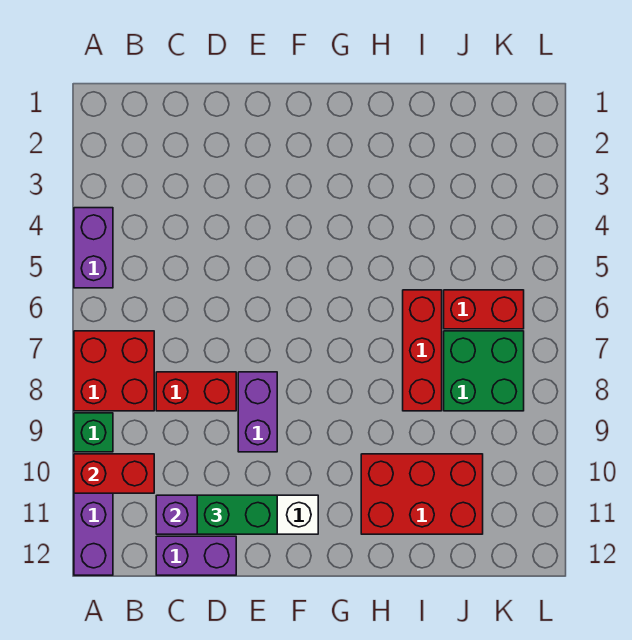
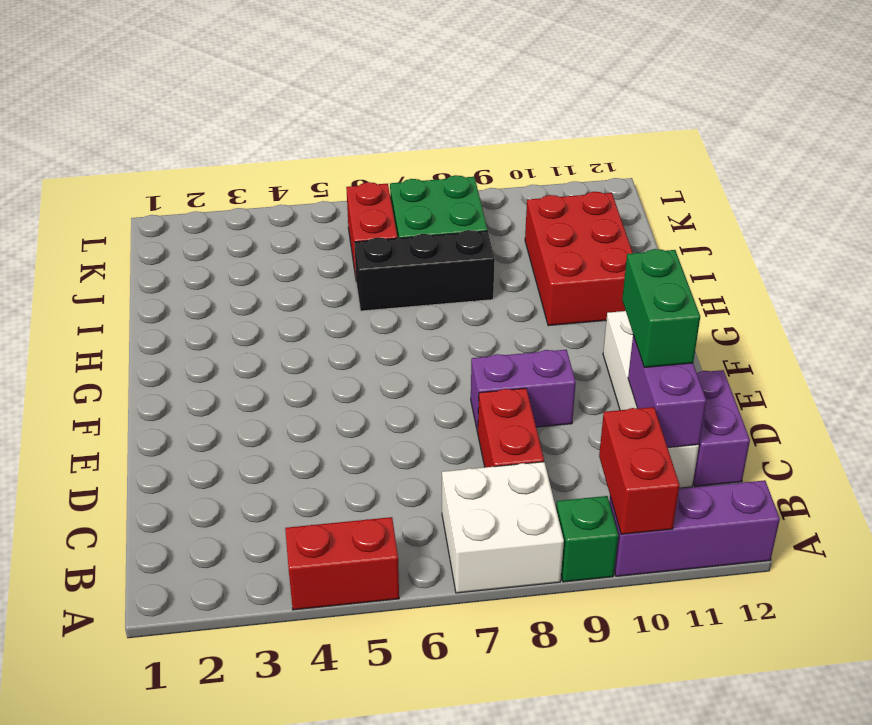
purple brick A4:A5 level 1 -> red brick A4:A5 level 1
red brick A7:B8 level 1 -> white brick A7:B8 level 1
red brick I6:I8 level 1 -> black brick I6:I8 level 1

